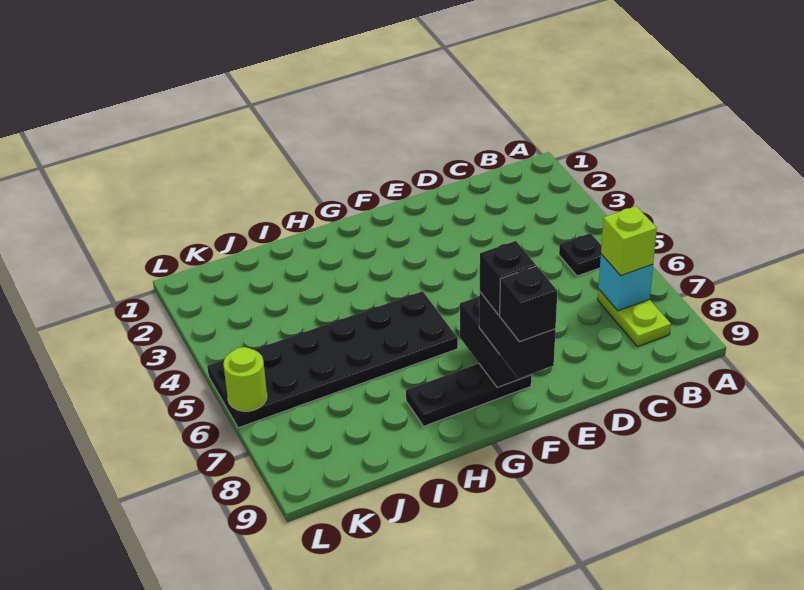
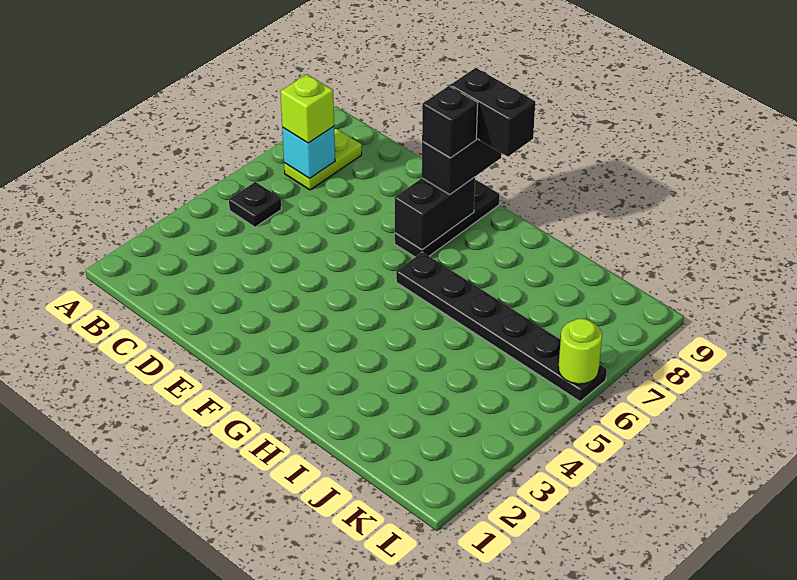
black plate F8:H8 level 1 -> black plate F7:F9 level 1
black brick F9 level 4 -> black brick F9:G9 level 4
black plate G5:L6 level 1 -> black plate G6:L6 level 1

